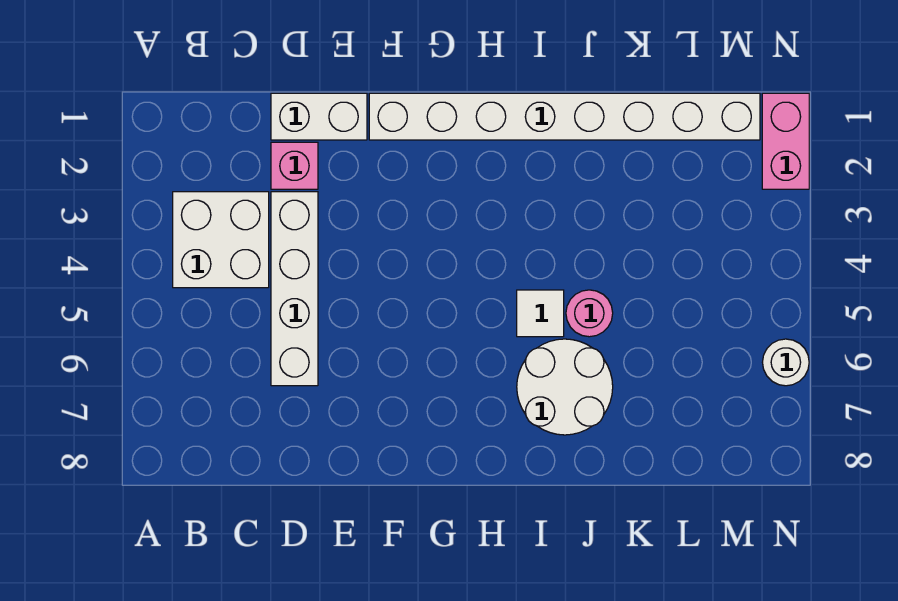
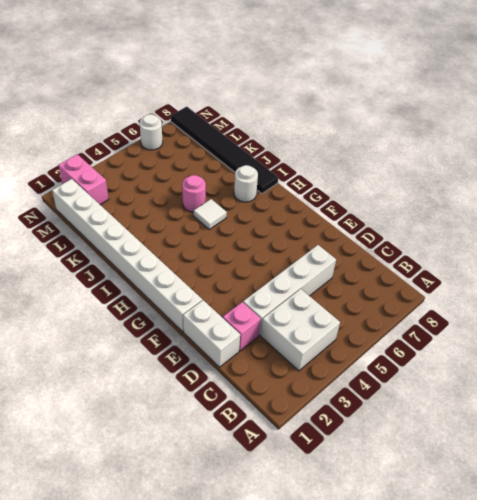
white round brick I6:J7 level 1 -> white round brick I7 level 1
none -> black tile I8:N8 level 1
pink brick N1:N2 level 1 -> pink brick M2:N2 level 1

